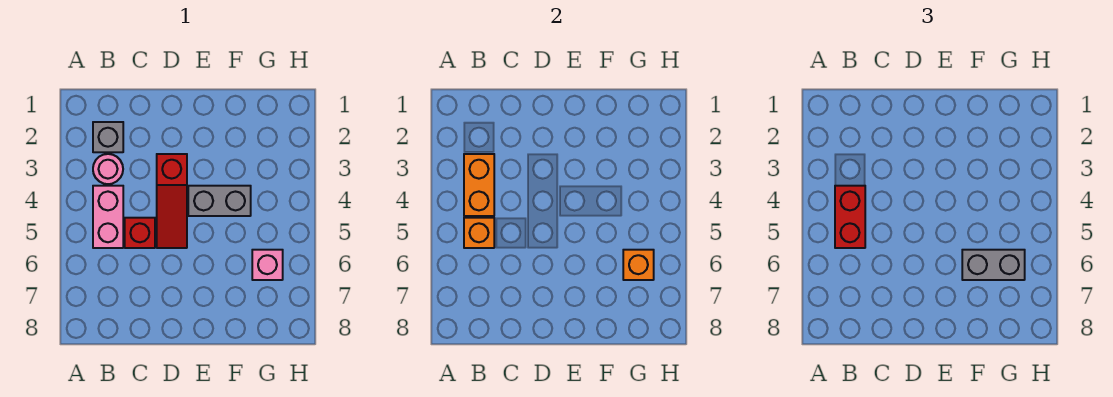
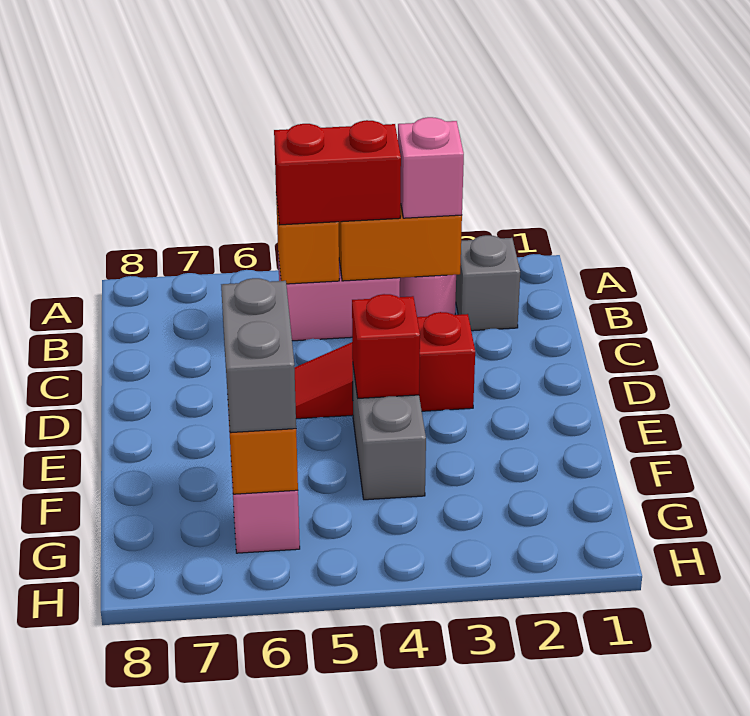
none -> pink brick B3 level 3
red brick C5 level 1 -> red brick E4 level 2

